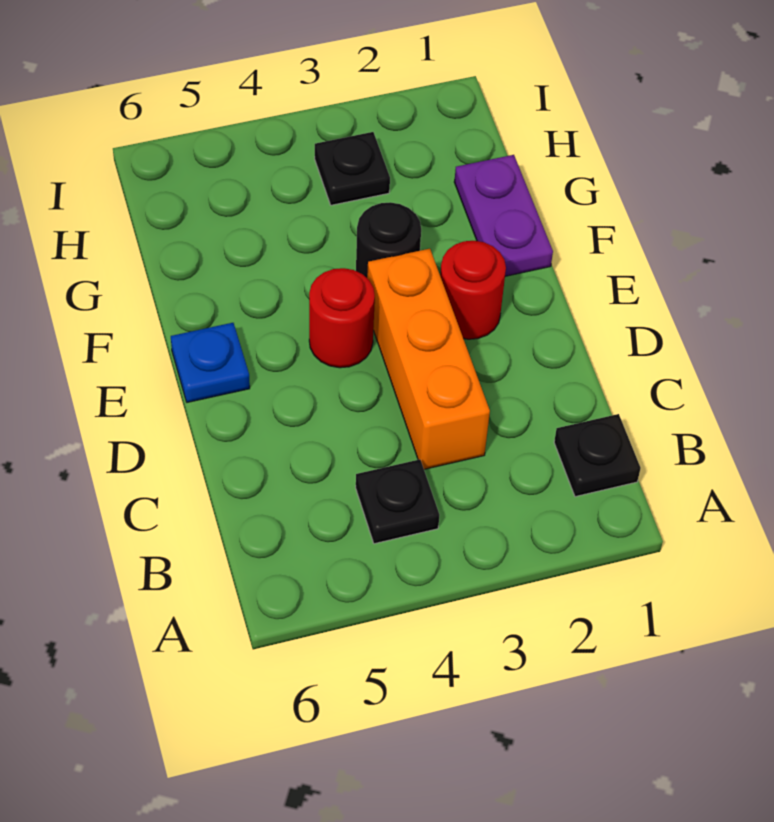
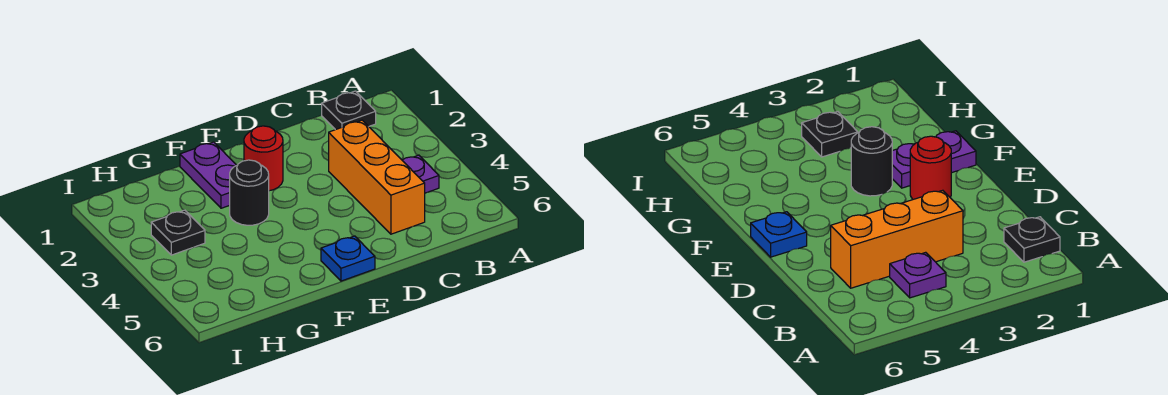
black plate B4 level 1 -> purple plate B4 level 1
orange brick C3:E3 level 1 -> orange brick C3:C5 level 1
red round brick E4 level 1 -> none
purple plate F1:G1 level 1 -> purple plate F1:F2 level 1

